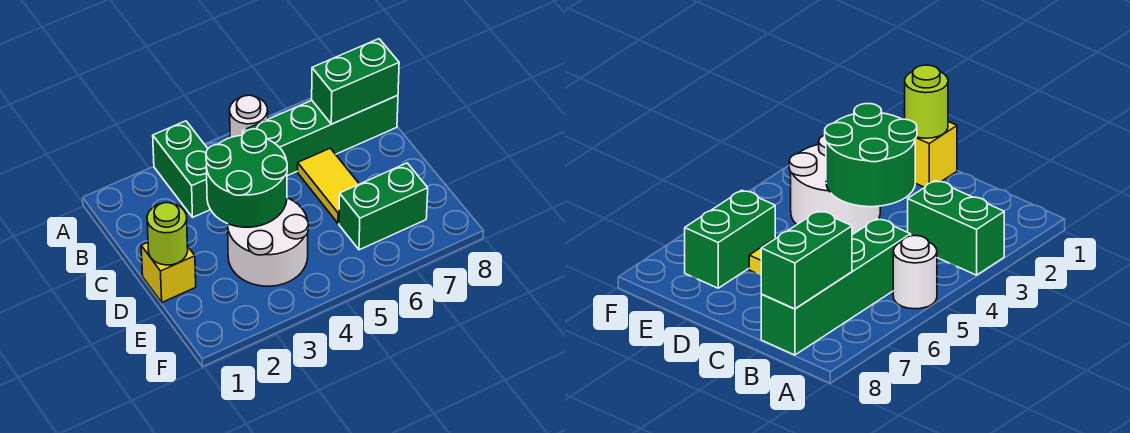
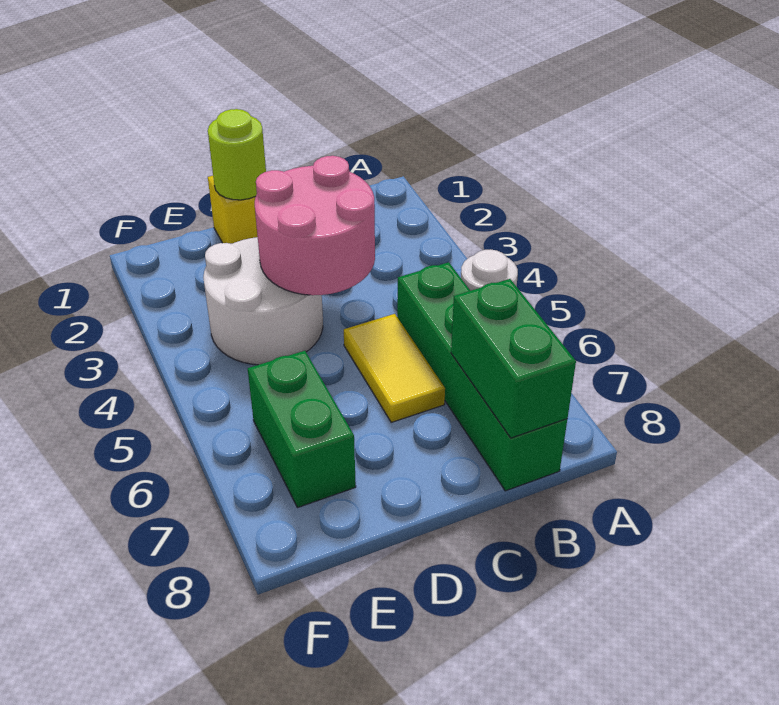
green brick A3:B3 level 1 -> none
green round brick C3:D4 level 2 -> pink round brick C3:D4 level 2
yellow tile C6:D6 level 1 -> yellow tile C5:C6 level 1

